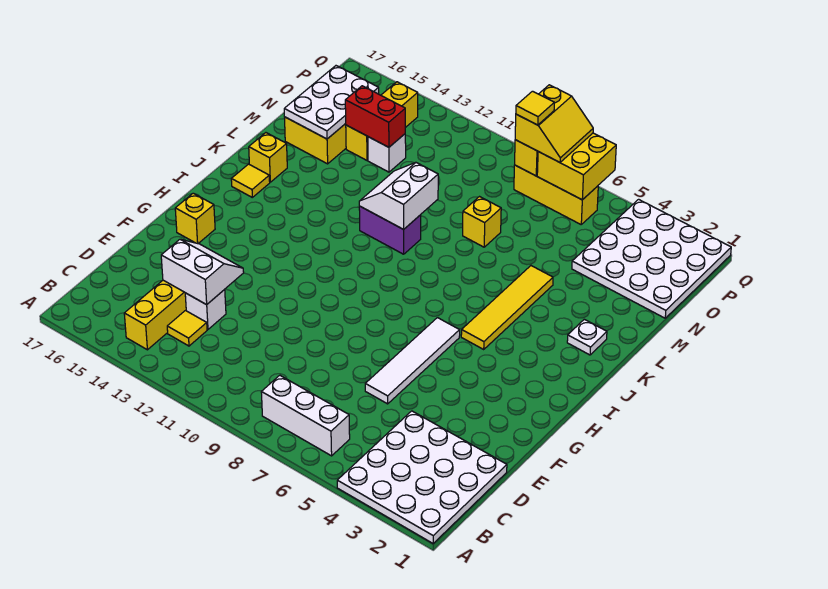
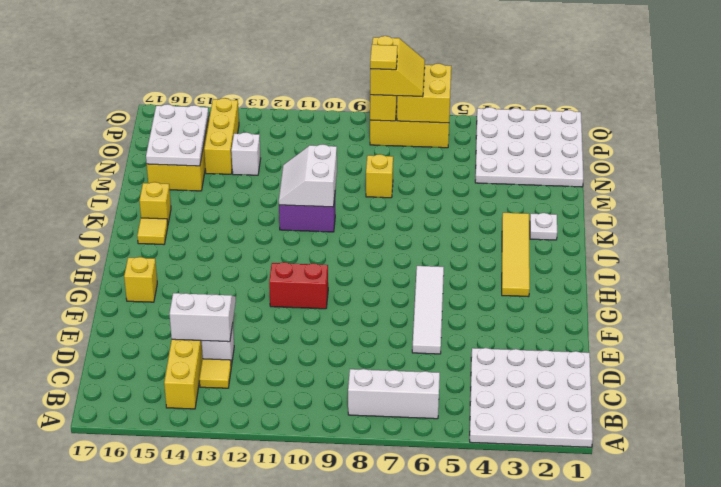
yellow tile I5:L5 level 1 -> yellow tile H3:K3 level 1
red brick N13:N14 level 2 -> red brick G10:G11 level 1

